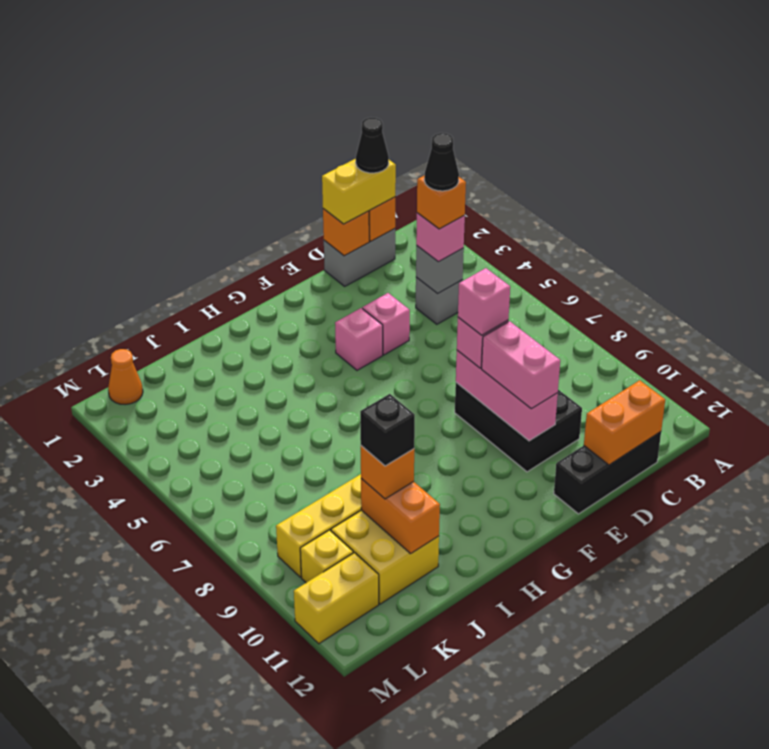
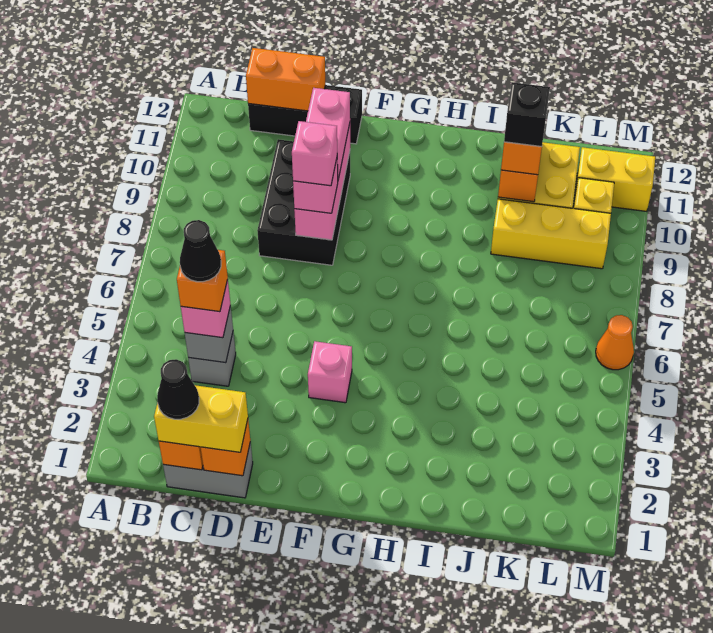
pink brick E4 level 1 -> none
orange cone L1 level 1 -> orange cone M6 level 1

